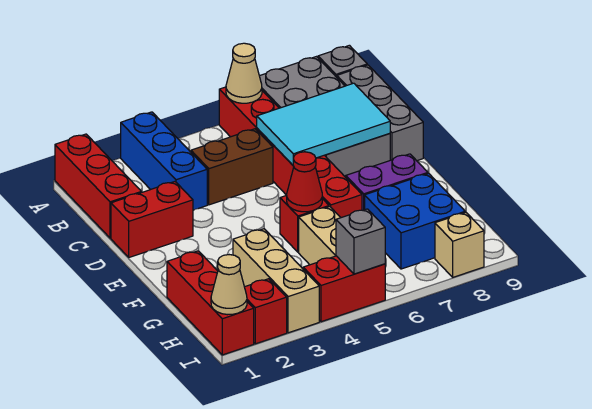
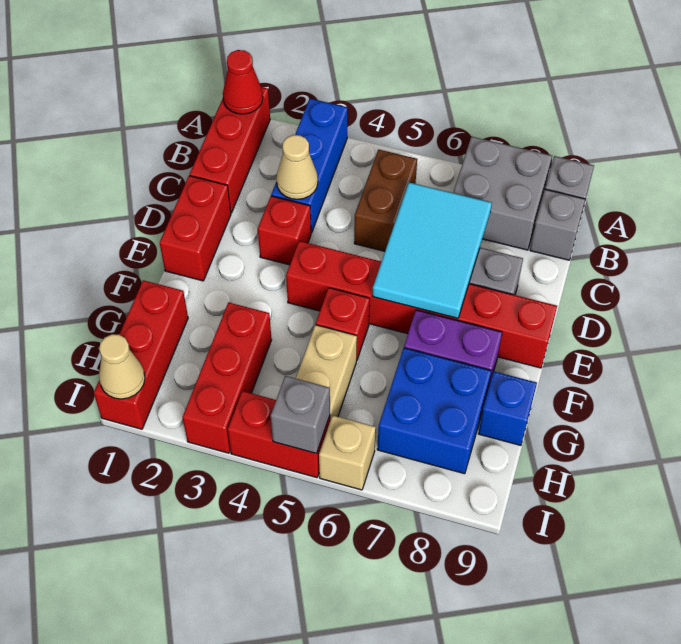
red brick A6:F6 level 1 -> red brick E4:E9 level 1
tan cone A6 level 2 -> tan cone C3 level 2
grey brick B9:D9 level 1 -> grey brick B9 level 1
brown brick C4:C5 level 1 -> brown brick B5:C5 level 1
cyan tile C6:D8 level 2 -> cyan tile C6:E7 level 2
red brick D1:D2 level 1 -> red brick D1:E1 level 1
red cone F5 level 2 -> red cone A1 level 2
tan brick G3:I3 level 1 -> red brick G3:I3 level 1
none -> blue brick G9 level 1
red brick I2 level 1 -> red brick D3 level 1
tan brick I8 level 1 -> tan brick I6 level 1

